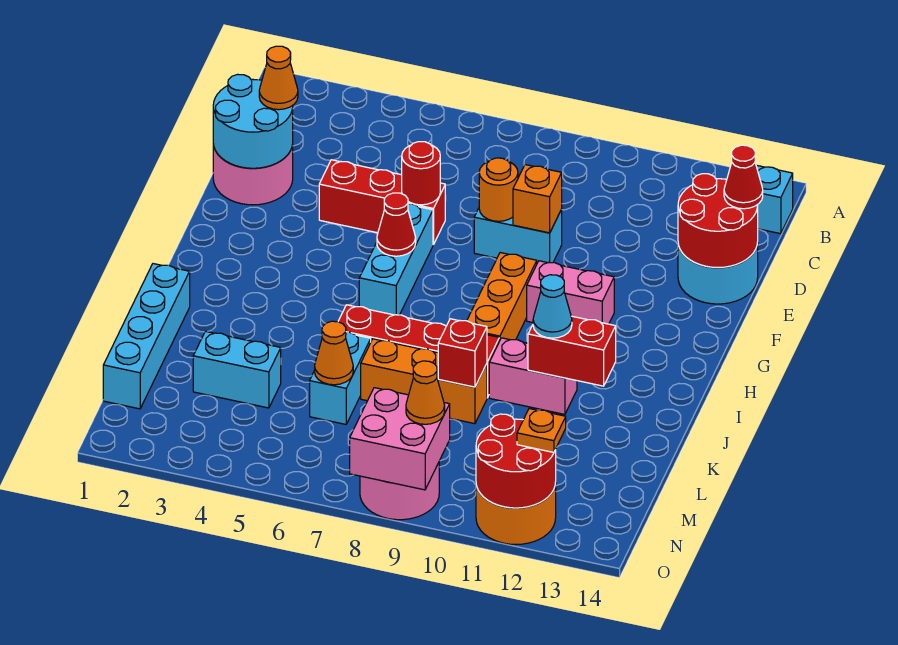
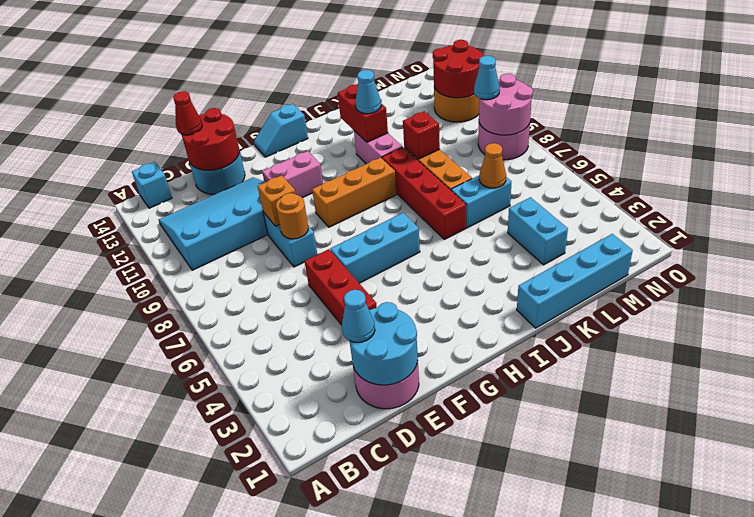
none -> cyan slope B10:E12 level 1 top 10
orange cone D2 level 3 -> cyan cone D2 level 3
red round brick E6 level 2 -> none
red cone G6 level 2 -> none
pink brick G10:G11 level 1 -> pink brick F11:G11 level 1
none -> cyan slope G14:H14 level 1 top H
pink brick N8:O9 level 2 -> pink round brick N8:O9 level 2
orange cone N9 level 3 -> cyan cone N9 level 3
orange plate N12 level 3 -> none

